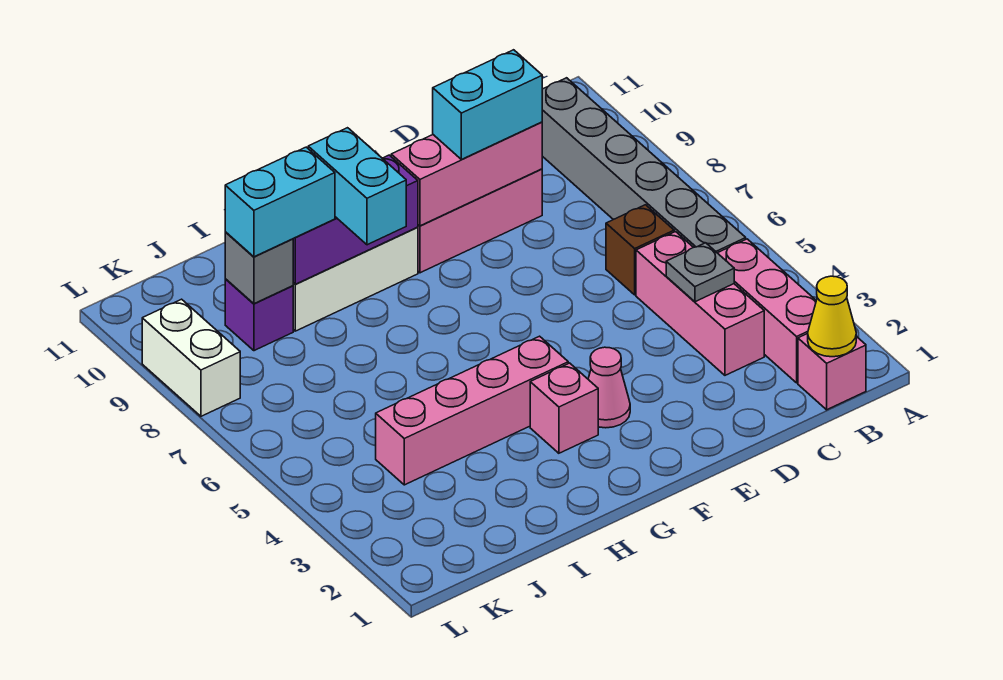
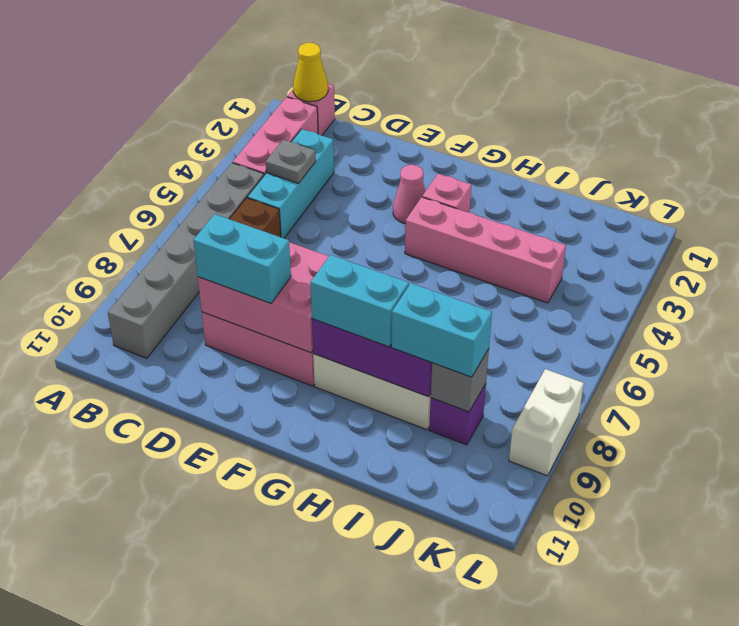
pink brick C3:C5 level 1 -> cyan brick C3:C5 level 1
pink brick D9:F9 level 2 -> pink brick D8:F9 level 2
cyan brick H8:H9 level 3 -> cyan brick G9:H9 level 3

